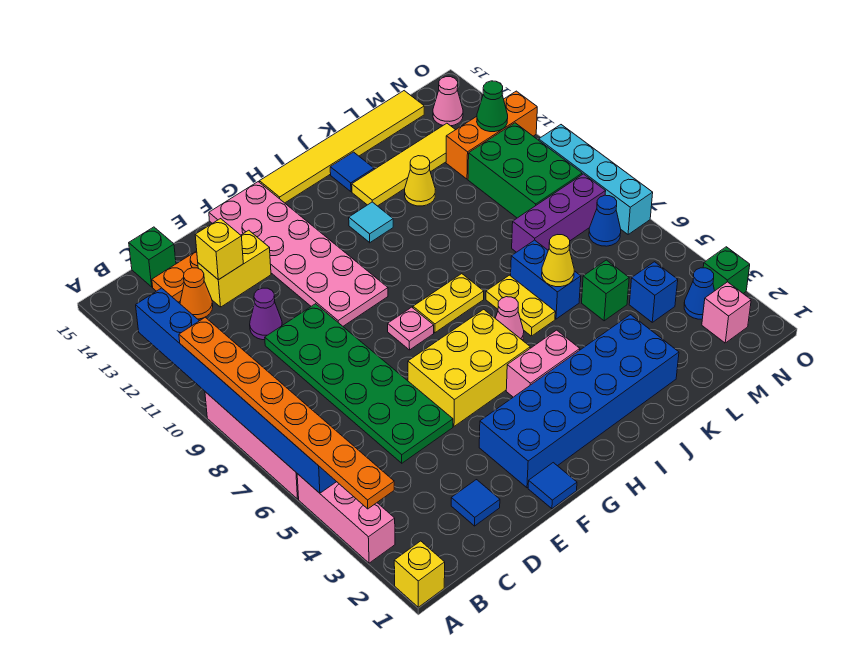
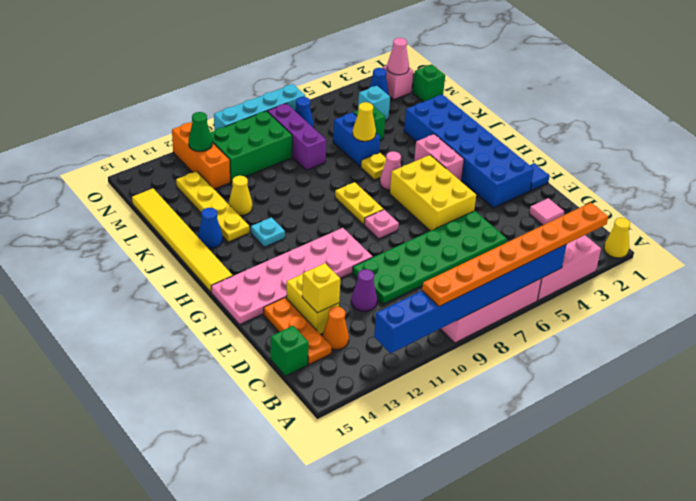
yellow brick A1 level 1 -> yellow cone A1 level 1
blue tile D2 level 1 -> pink tile D2 level 1
cyan tile I12 level 1 -> cyan plate I12 level 1
yellow plate J6:J7 level 1 -> yellow plate J6 level 1
yellow tile J13:M13 level 1 -> yellow plate J13:M13 level 1
blue tile J14 level 1 -> blue cone J14 level 1
blue brick K6:K7 level 1 -> blue brick K6:L6 level 1
blue brick M4 level 1 -> cyan brick M4 level 1
pink cone N14 level 1 -> pink cone N2 level 2
green brick O3 level 1 -> green brick M1 level 1

